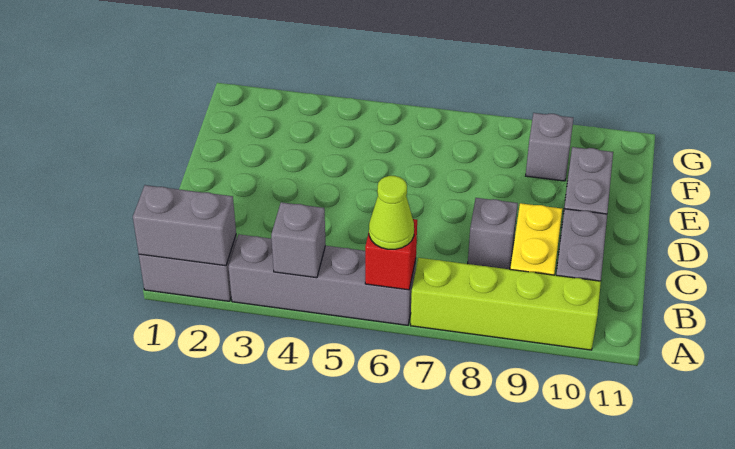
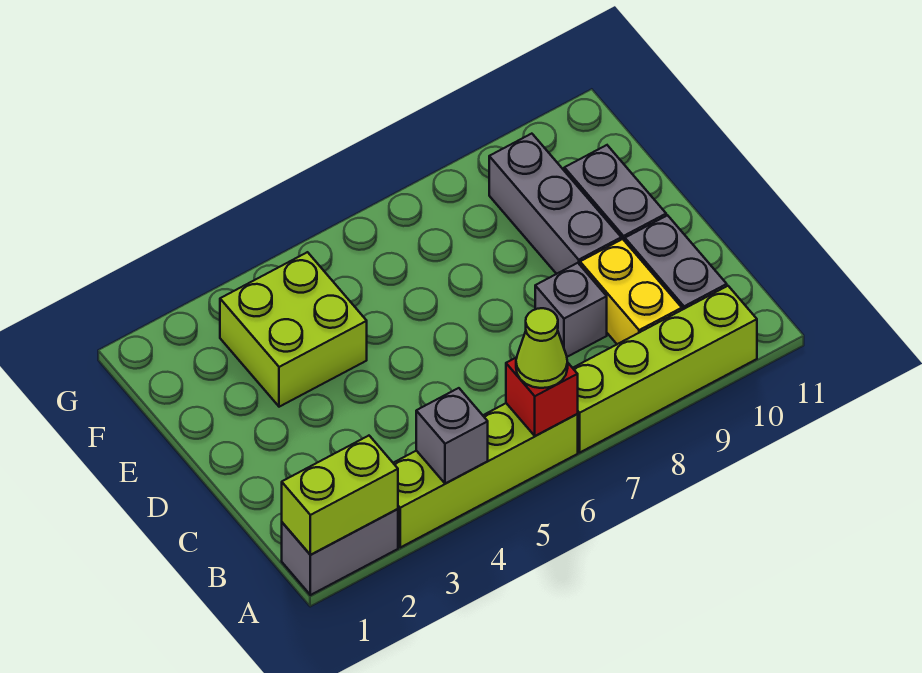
grey brick A1:A2 level 2 -> lime brick A1:A2 level 2
grey brick A3:A6 level 1 -> lime brick A3:A6 level 1
none -> lime brick E3:F4 level 1
grey brick F9 level 1 -> grey brick D9:F9 level 1

